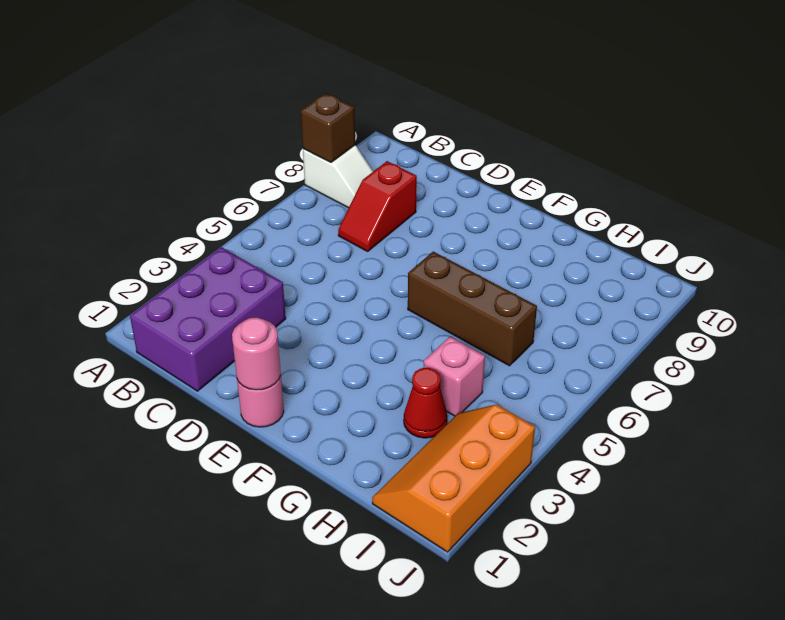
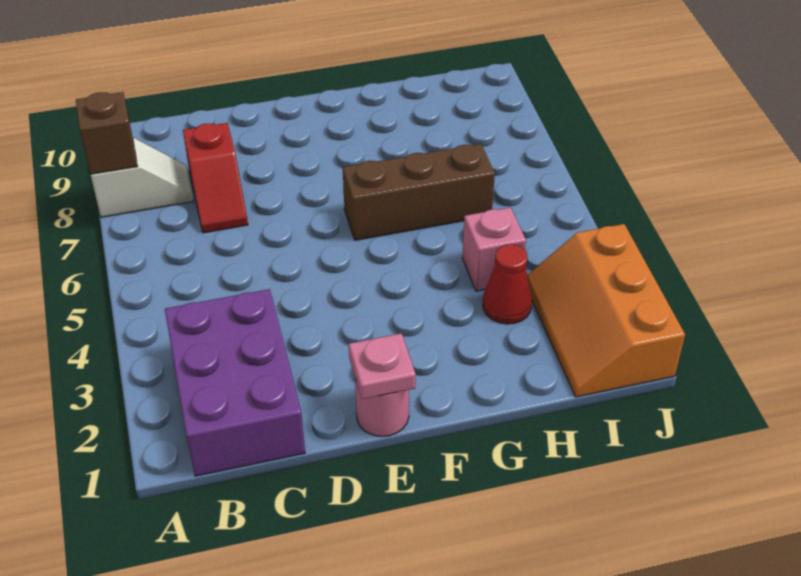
pink round brick E1 level 2 -> pink plate E1 level 2

